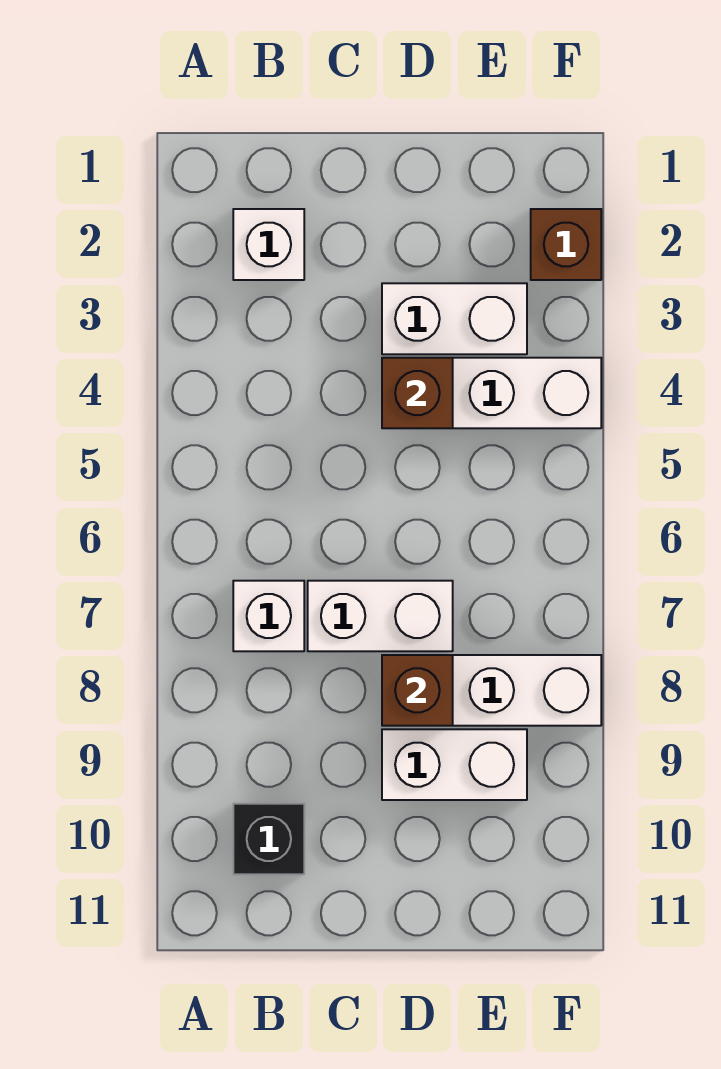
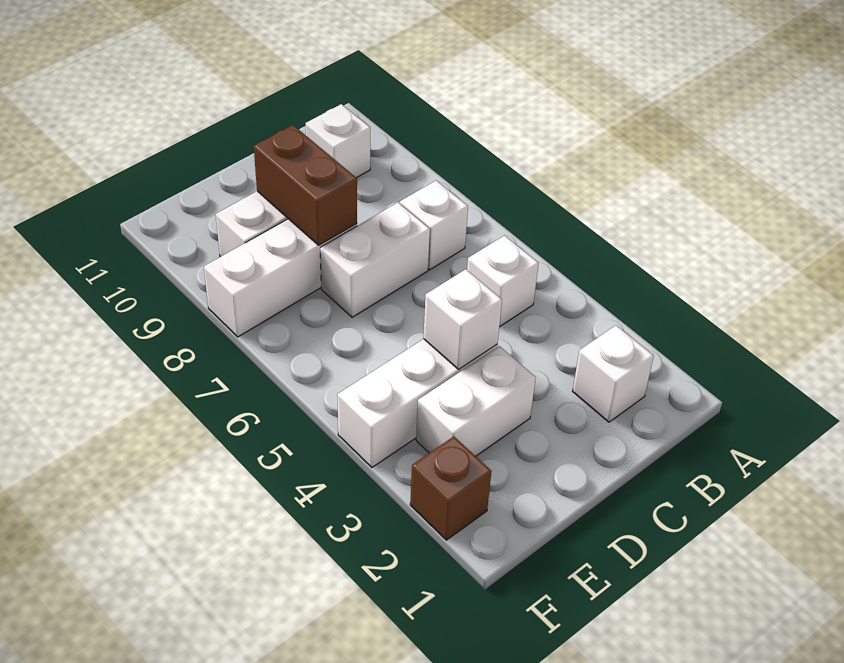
none -> white brick B5 level 1
black brick B10 level 1 -> white brick B10 level 1
brown brick D4 level 2 -> white brick D4 level 2
brown brick D8 level 2 -> brown brick D8:D9 level 2

